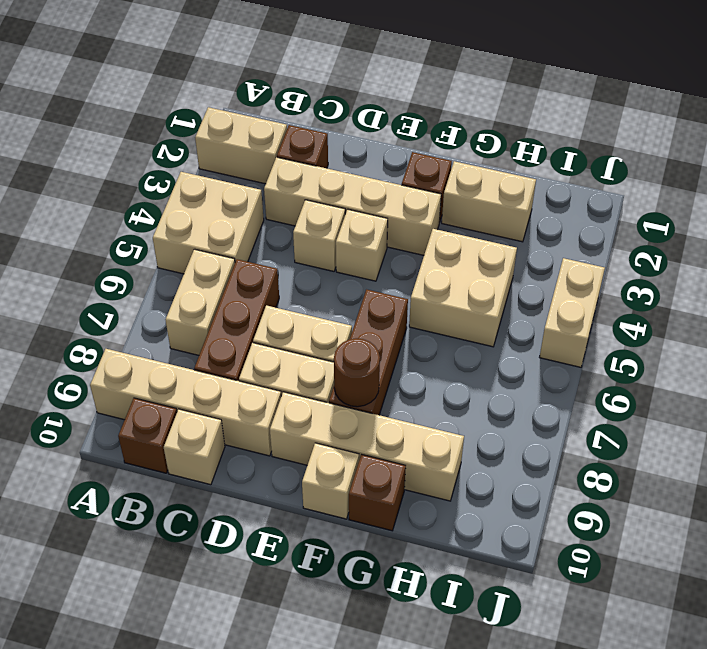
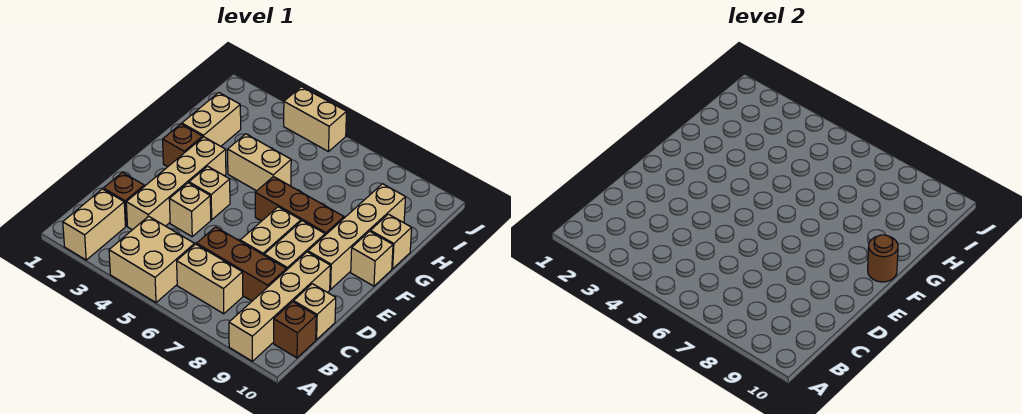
brown round brick F8 level 2 -> brown round brick F10 level 2
tan brick G4:H5 level 1 -> tan brick G4:G5 level 1
brown brick G10 level 1 -> tan brick G10 level 1

